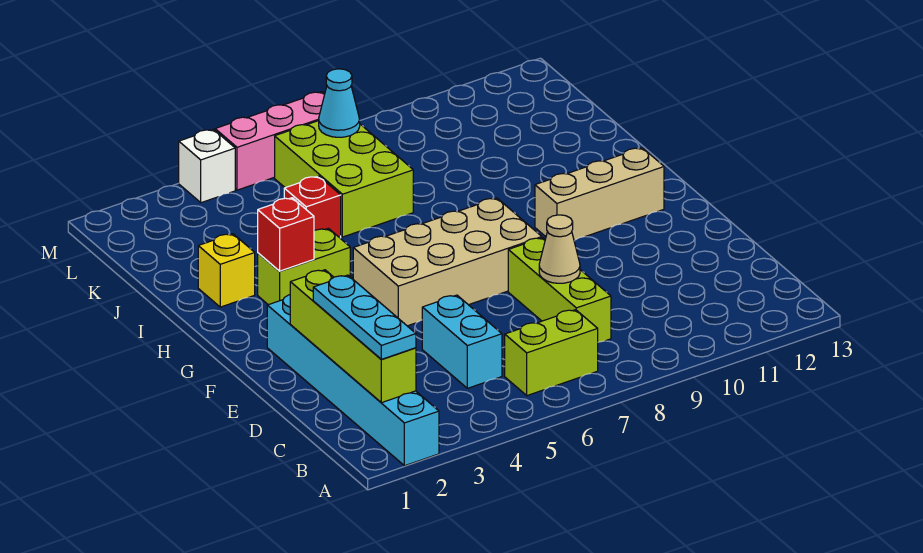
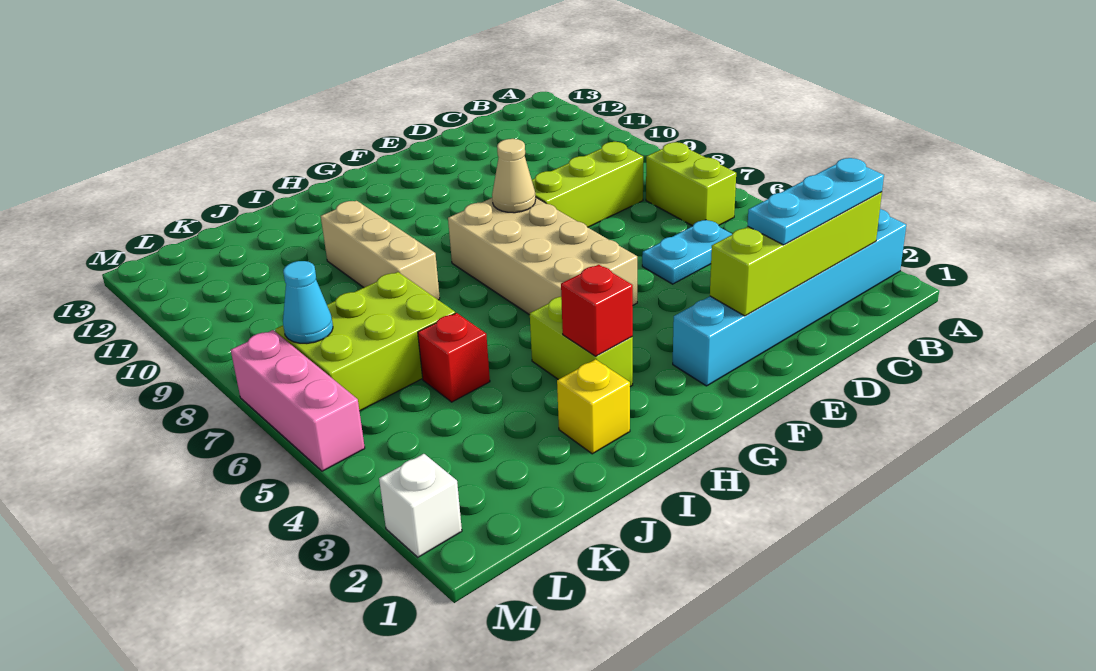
cyan brick C5:D5 level 1 -> cyan plate C5:D5 level 1
tan cone D8 level 2 -> tan cone F8 level 2
tan brick G10:G12 level 1 -> tan brick I8:I10 level 1
white brick M4 level 1 -> white brick M2 level 1

